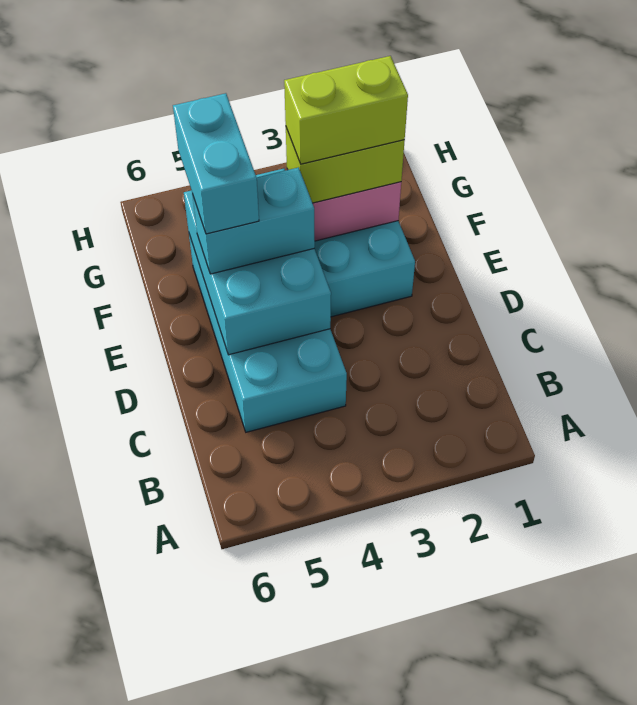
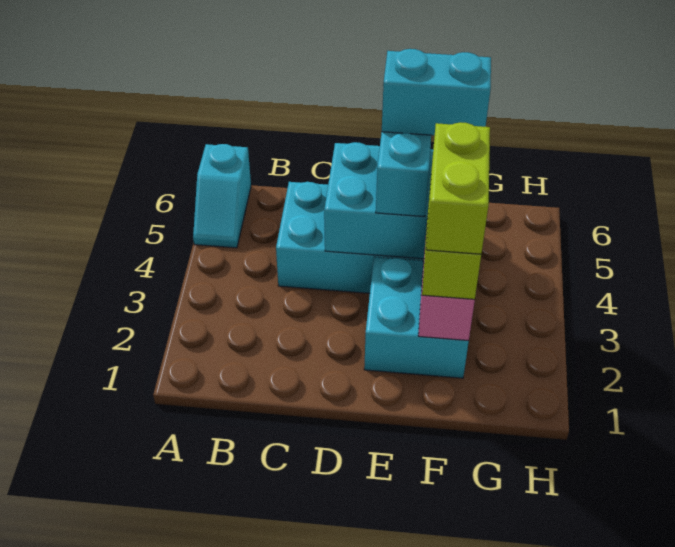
none -> cyan slope A5:A6 level 1 top 6

